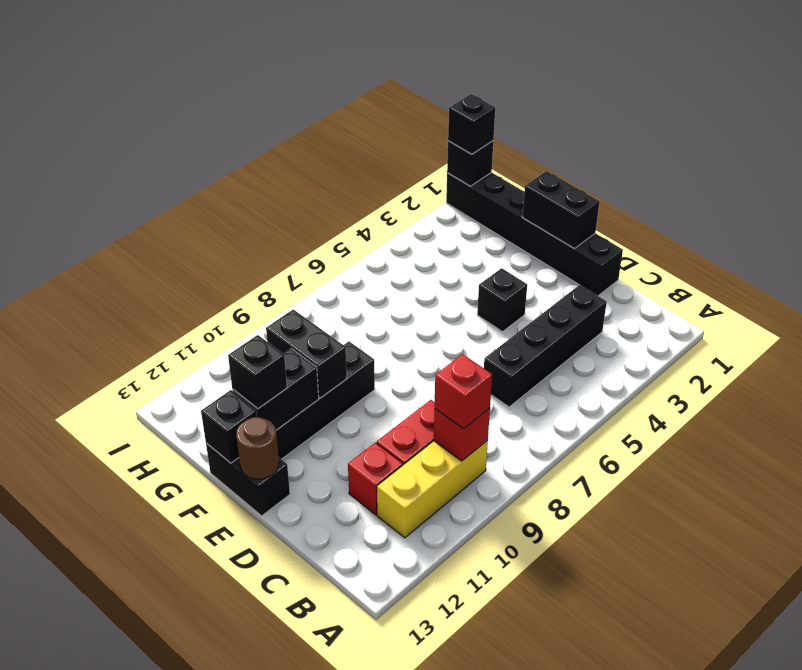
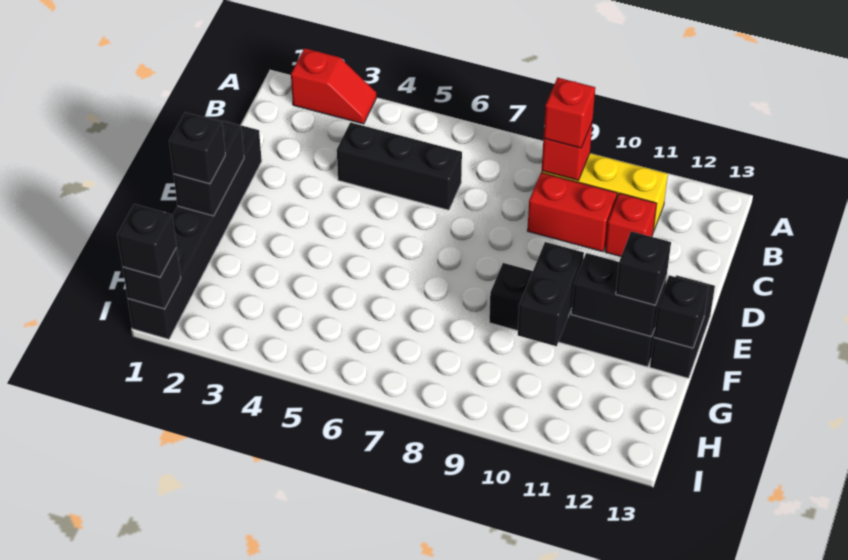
none -> red slope A2:A3 level 1 top 2
black brick C3:C6 level 1 -> black brick C4:C6 level 1
black brick E4 level 1 -> black brick F1 level 3
brown round brick E13 level 2 -> none

